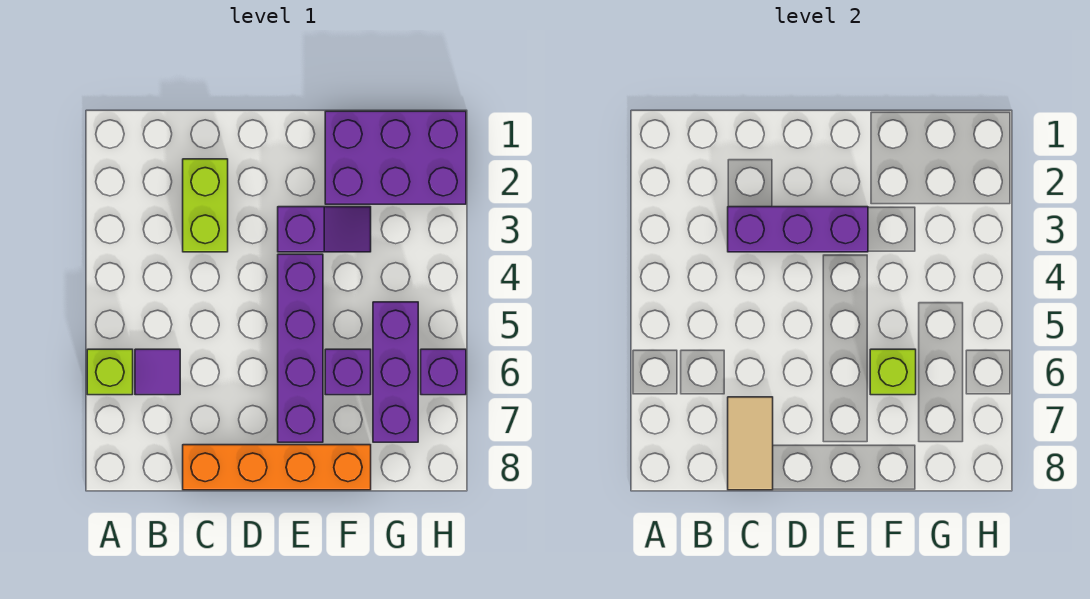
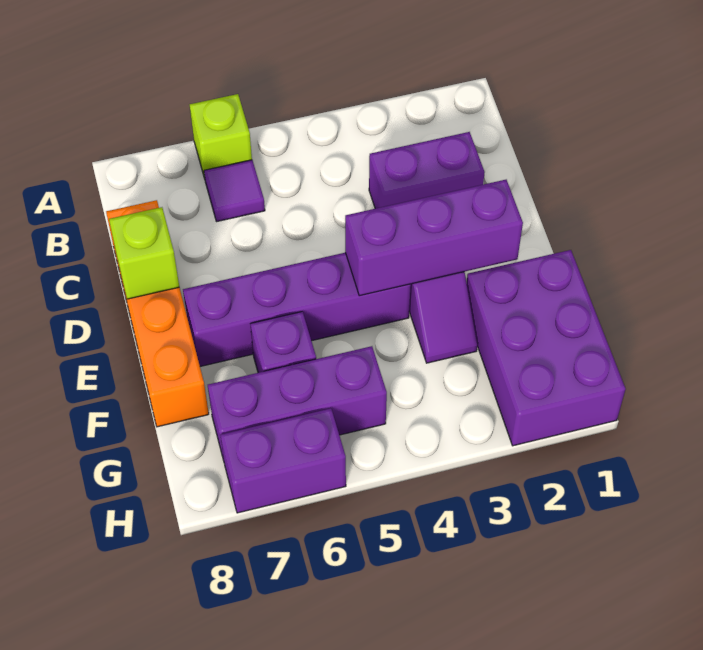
lime brick C2:C3 level 1 -> purple brick C2:C3 level 1
purple brick C3:E3 level 2 -> purple brick E2:E4 level 2
tan tile C7:C8 level 2 -> none
lime brick F6 level 2 -> lime brick D8 level 2
purple brick H6 level 1 -> purple brick H6:H7 level 1

